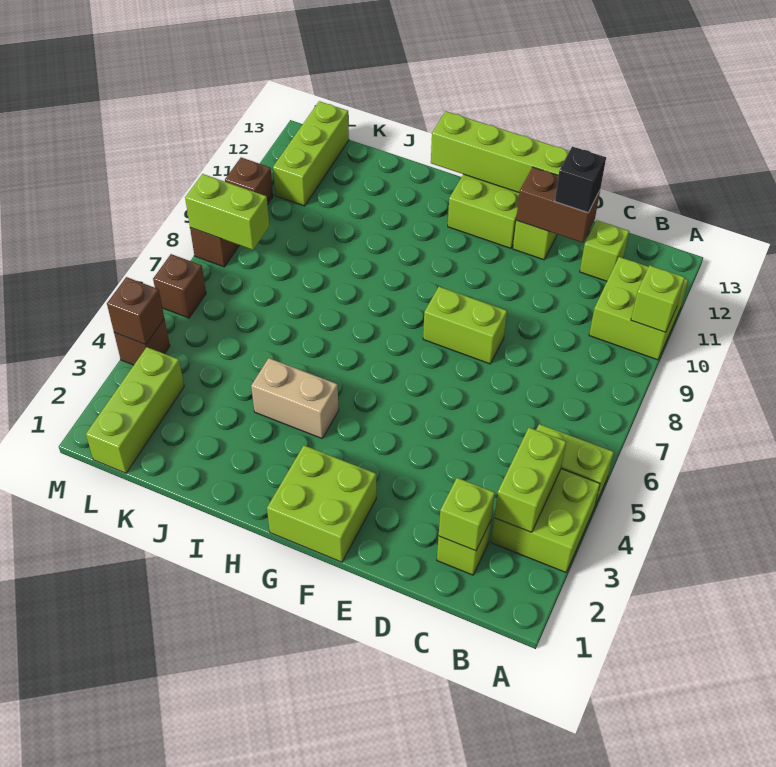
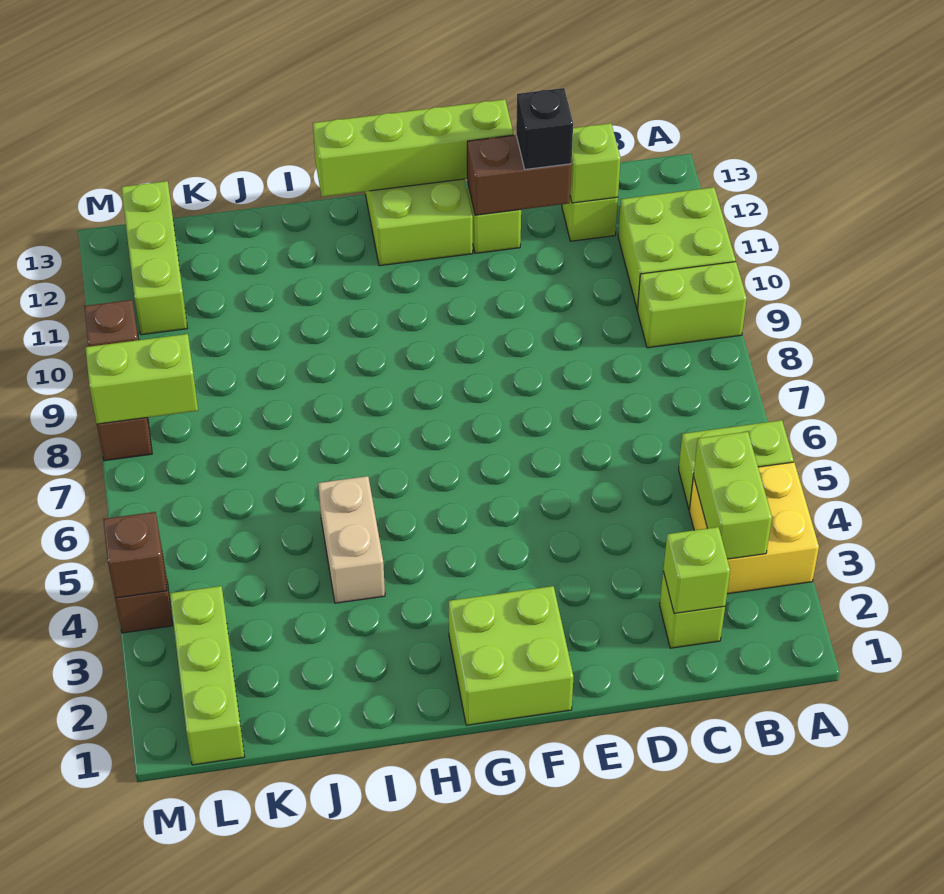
lime brick A3:B4 level 1 -> yellow brick A3:B4 level 1
lime brick A10 level 2 -> lime brick C12 level 2
lime brick E8:F8 level 1 -> lime brick A9:B9 level 1
tan brick H4:I4 level 1 -> tan brick I4:I5 level 1
brown brick M6 level 1 -> none

